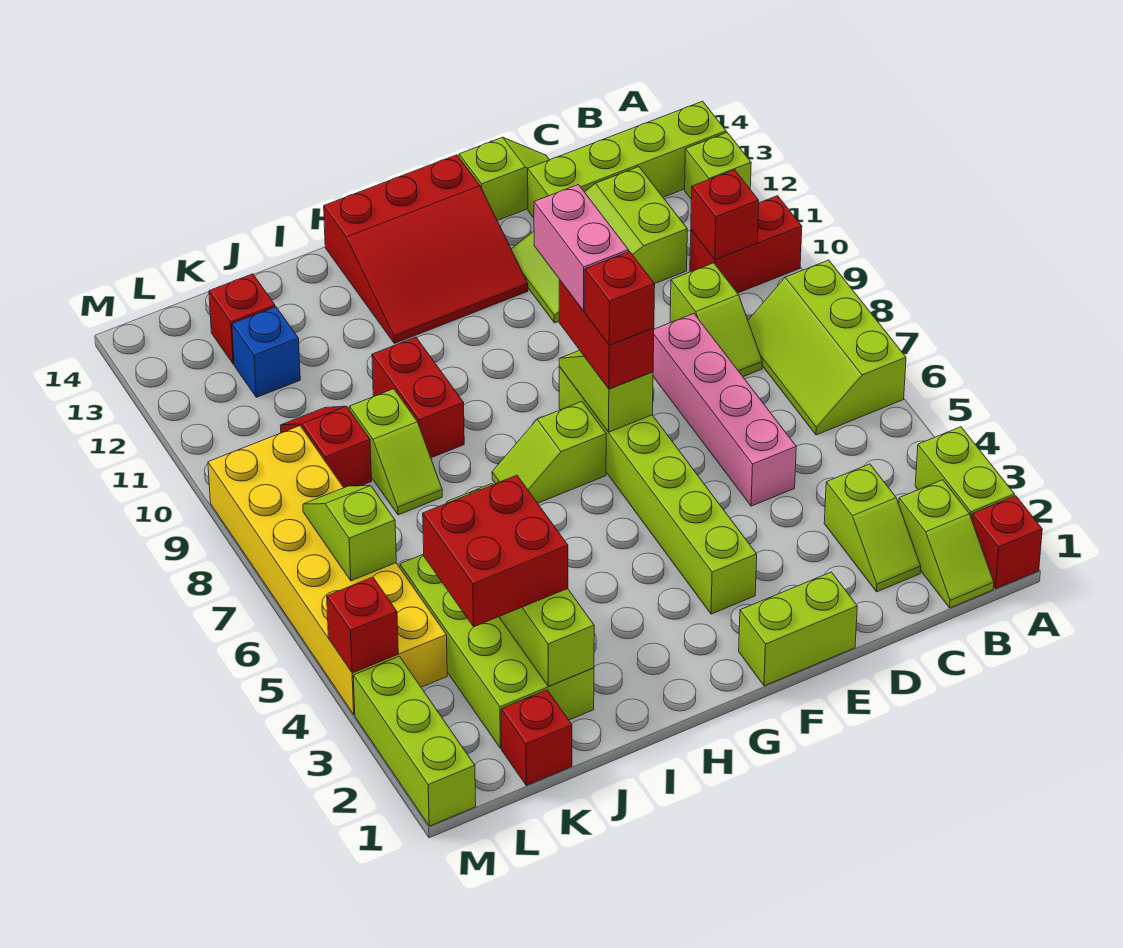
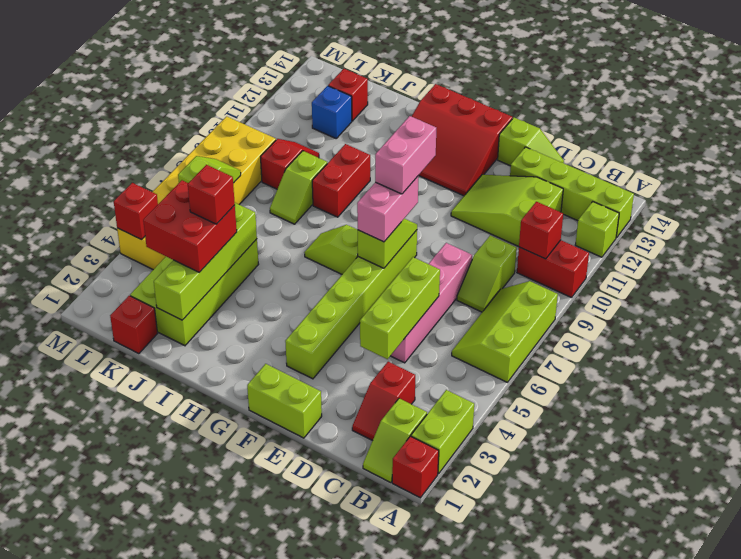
lime slope C2:C3 level 1 top 3 -> red slope C2:C3 level 1 top 3
red brick F7:F8 level 3 -> pink brick F7:F8 level 3
red brick F7 level 4 -> red brick J4 level 4
lime brick M1:M3 level 1 -> lime brick D4:D6 level 2

